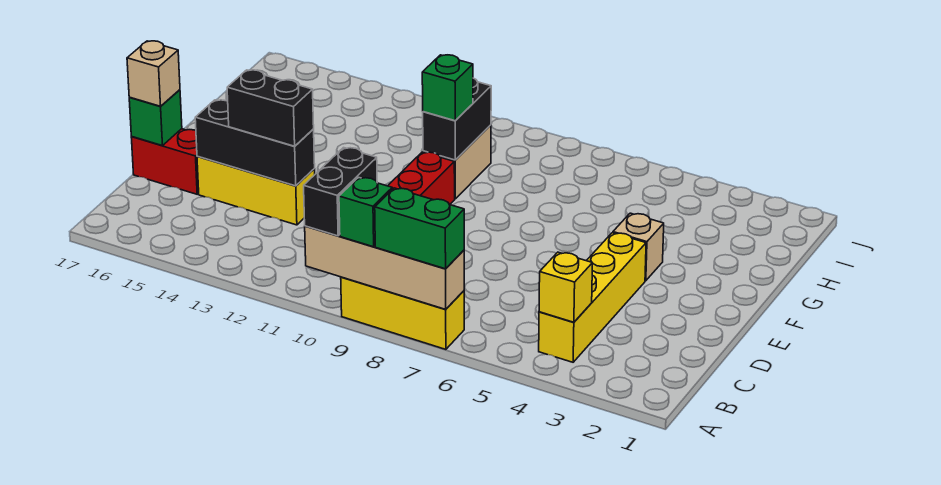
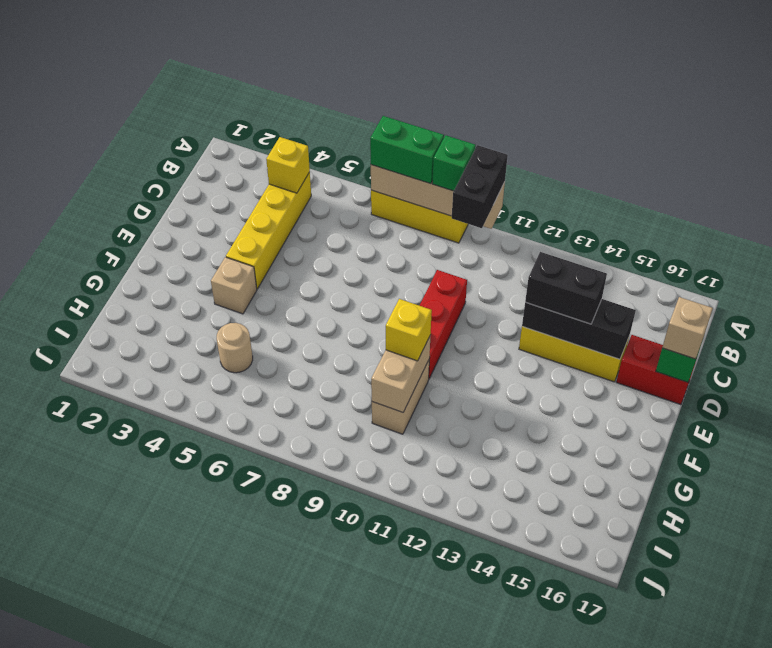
black brick G10:H10 level 2 -> tan brick G10:H10 level 2
green brick G10 level 3 -> yellow brick G10 level 3
none -> tan round brick H5 level 1

